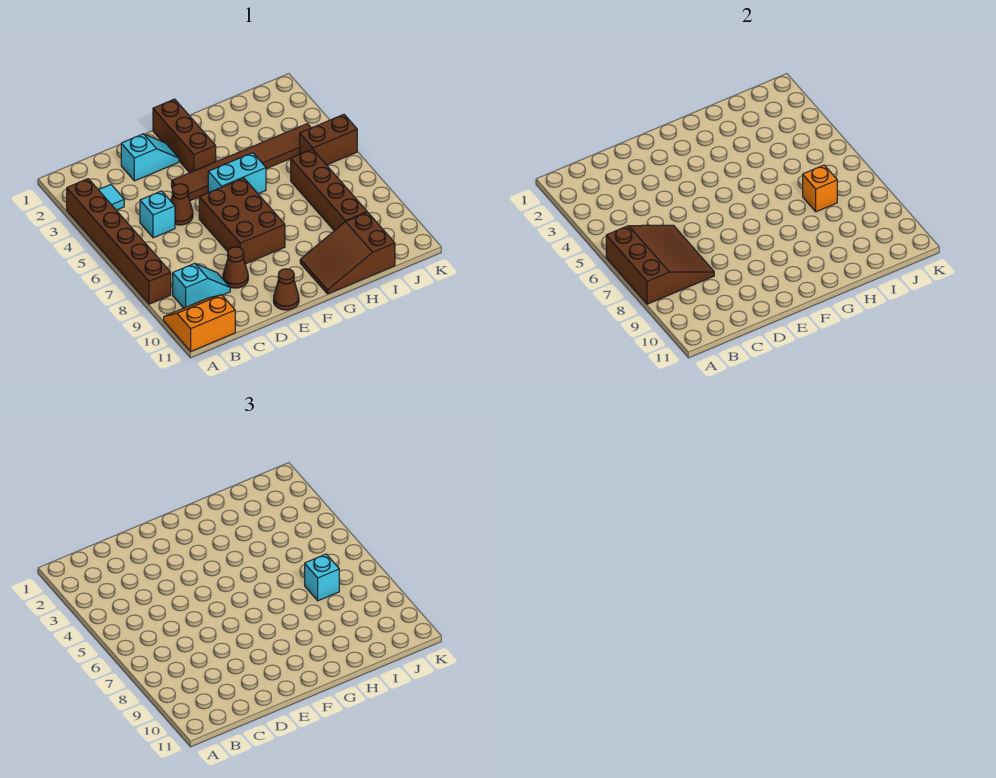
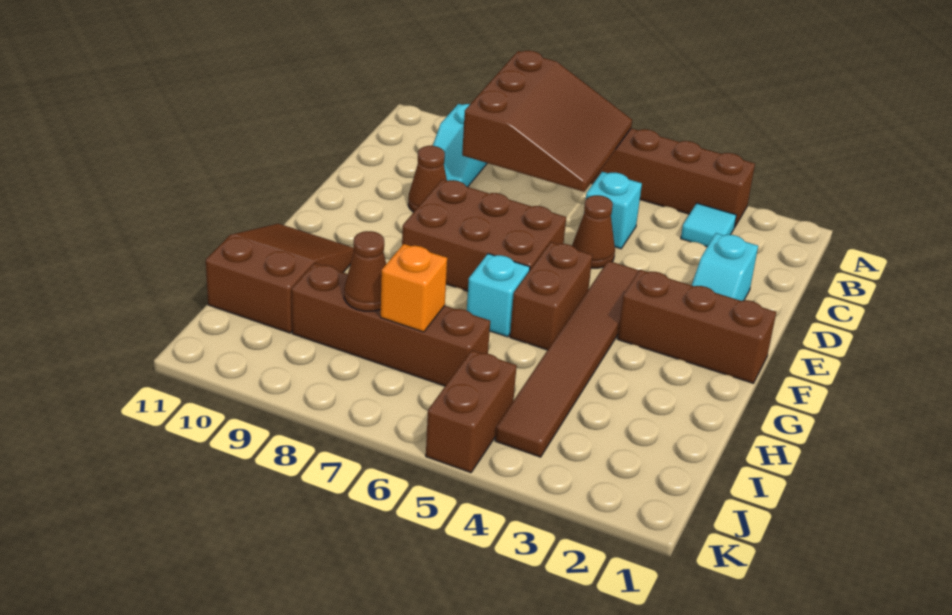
brown slope A6:C8 level 2 top A -> brown slope A6:C8 level 2 top 8
orange slope A10:B11 level 1 top 11 -> none
brown cone E11 level 1 -> brown cone I8 level 2
cyan brick F5:G5 level 1 -> brown brick F5:G5 level 1
cyan brick I7 level 3 -> cyan brick G6 level 1

